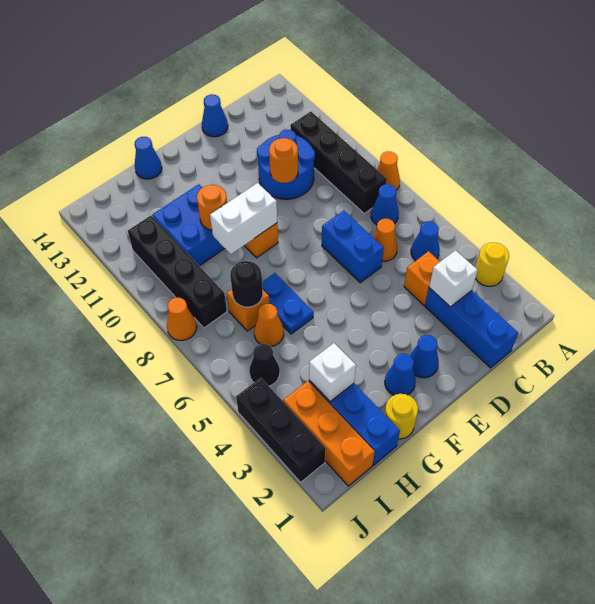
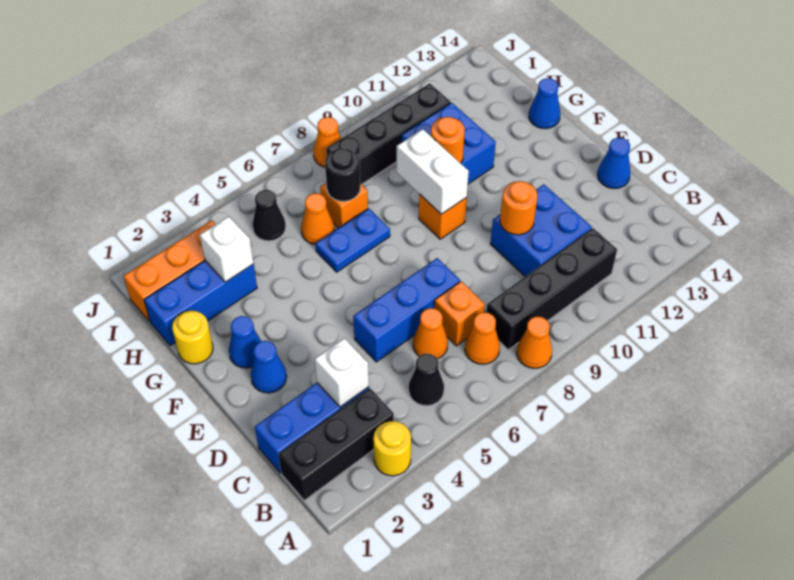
blue cone B5 level 1 -> black cone B5 level 1
blue cone B7 level 1 -> orange cone B7 level 1
orange brick C4 level 1 -> orange brick C7 level 1
blue round brick C10:D11 level 1 -> blue brick C10:D11 level 1
blue brick D6:D7 level 1 -> blue brick D5:D7 level 1
black brick J2:J4 level 1 -> black brick B1:B3 level 1

